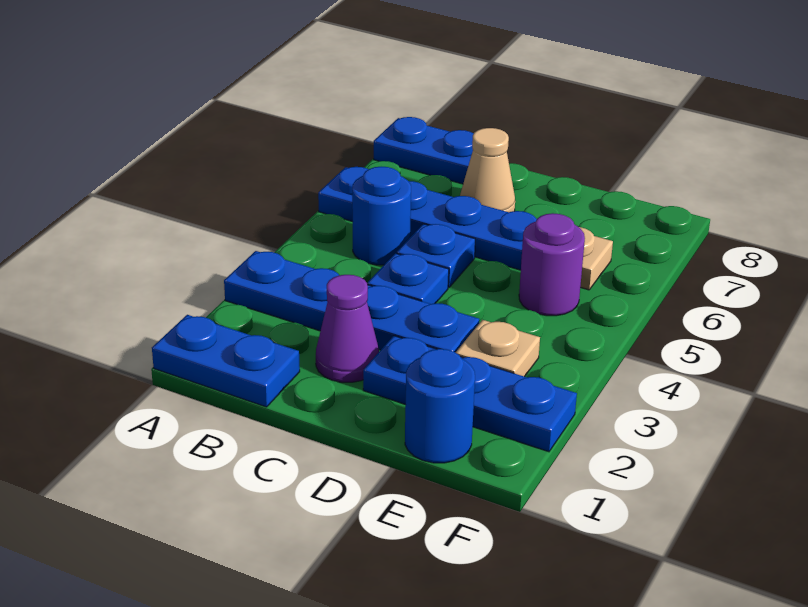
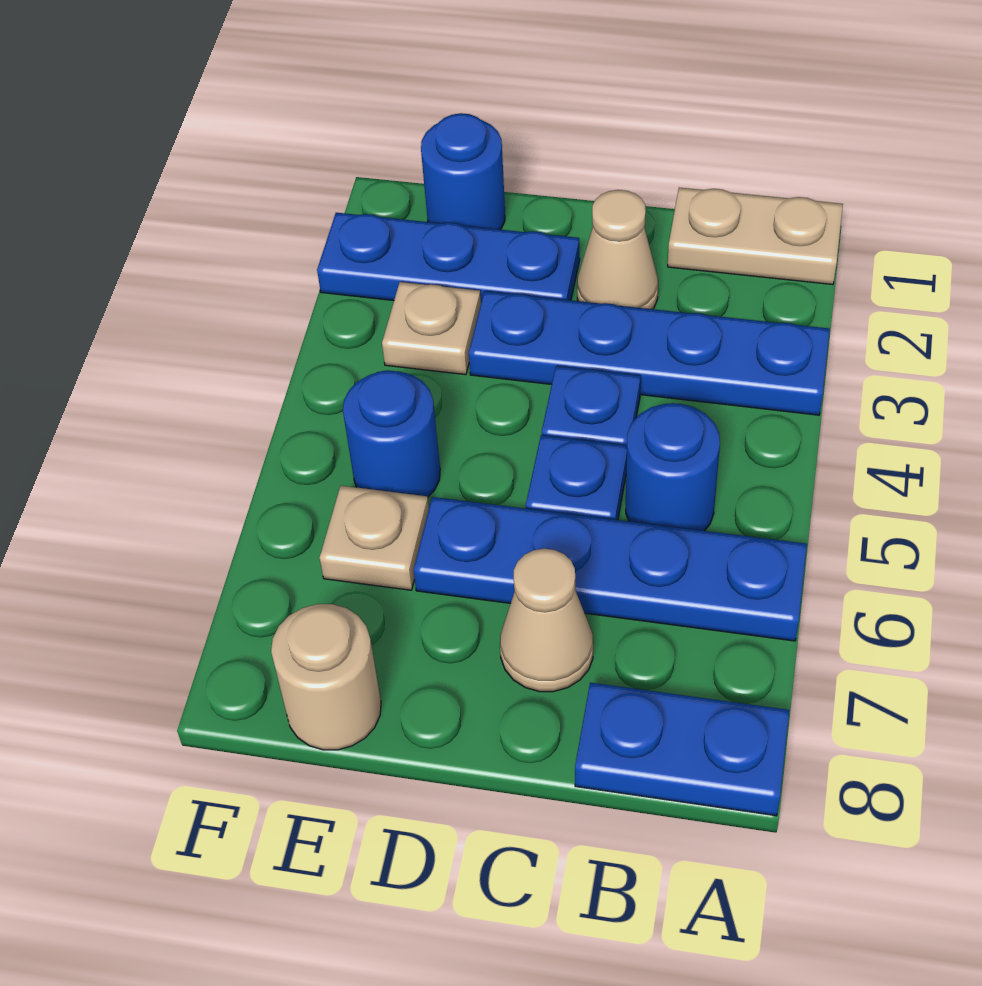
blue plate A1:B1 level 1 -> tan plate A1:B1 level 1
purple cone C2 level 1 -> tan cone C2 level 1
purple round brick E5 level 1 -> blue round brick E5 level 1
none -> tan round brick E8 level 1

